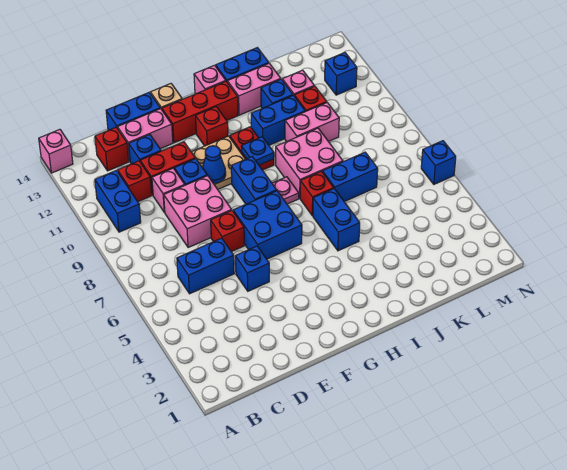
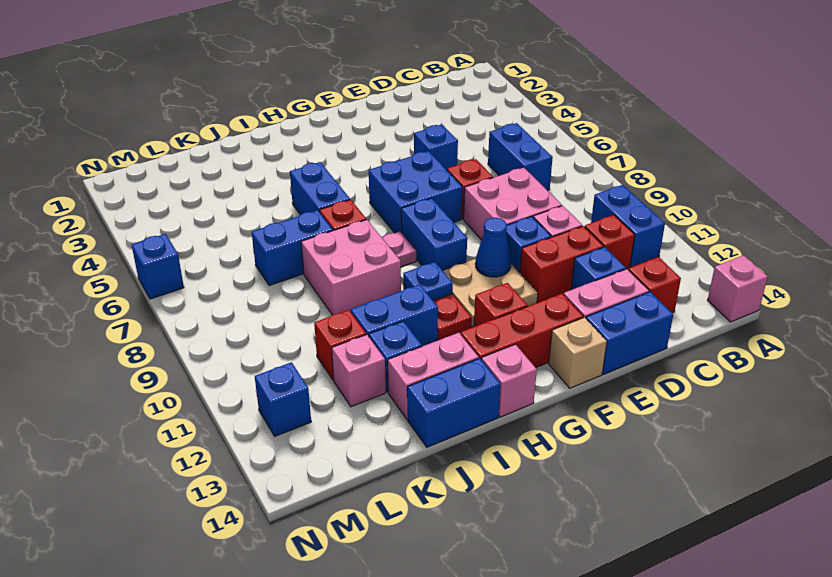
blue brick C6:D6 level 1 -> blue brick C6:C7 level 1
pink brick J10:K10 level 1 -> none

